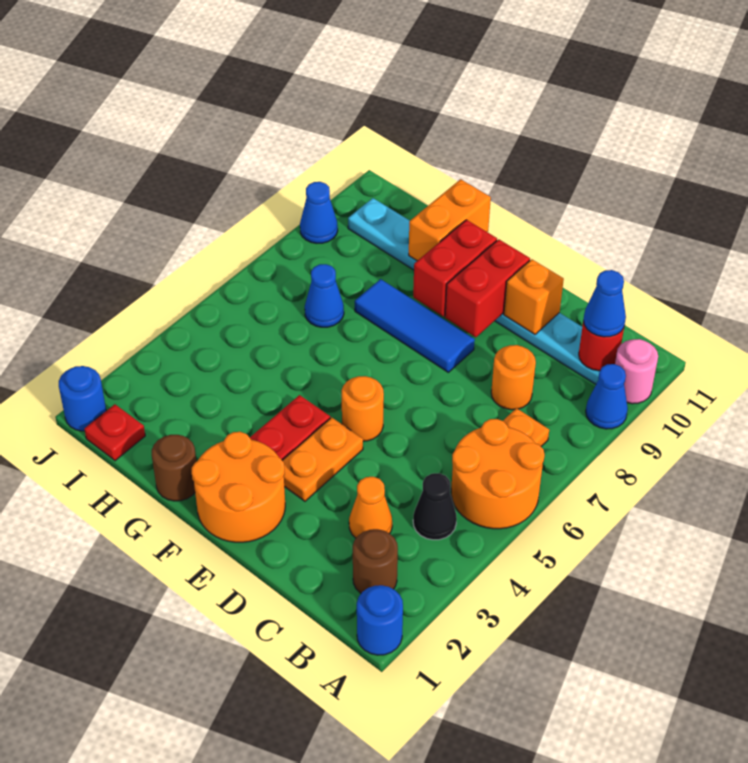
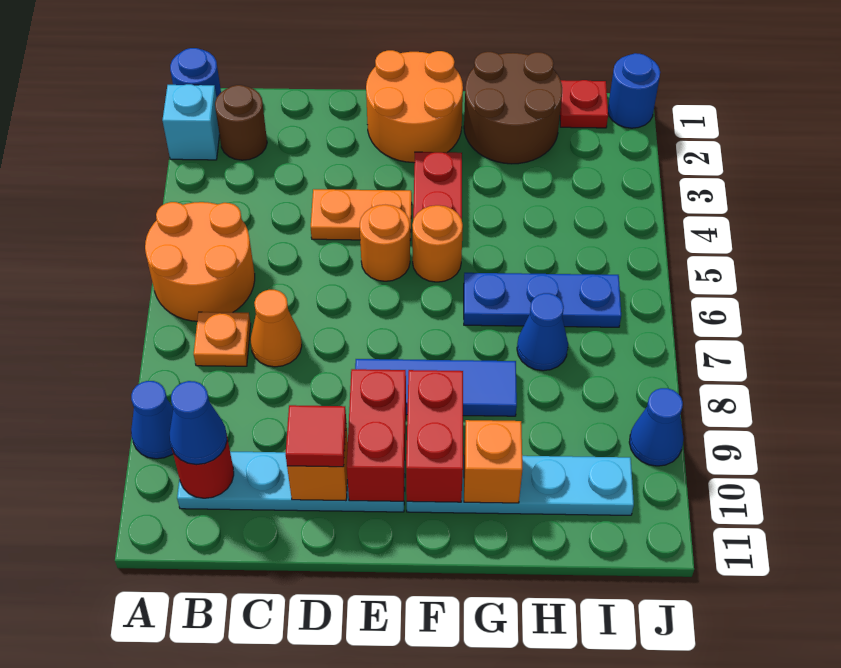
none -> cyan brick A2 level 1
pink round brick A10 level 1 -> none
black cone B4 level 1 -> none
orange cone C3 level 1 -> orange cone C7 level 1
orange round brick C8 level 1 -> orange round brick F5 level 1
none -> red tile D10 level 3
orange plate E3:E4 level 1 -> orange plate D4:E4 level 1
brown round brick G1 level 1 -> brown round brick G1:H2 level 1
none -> blue plate G6:I6 level 1
orange brick G10:G11 level 2 -> orange brick G10 level 2

